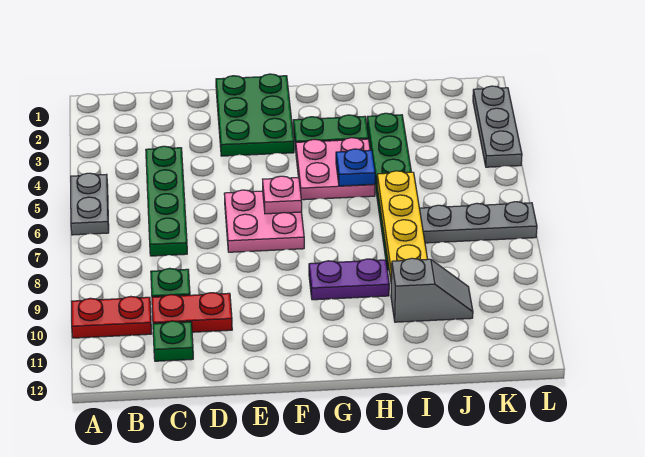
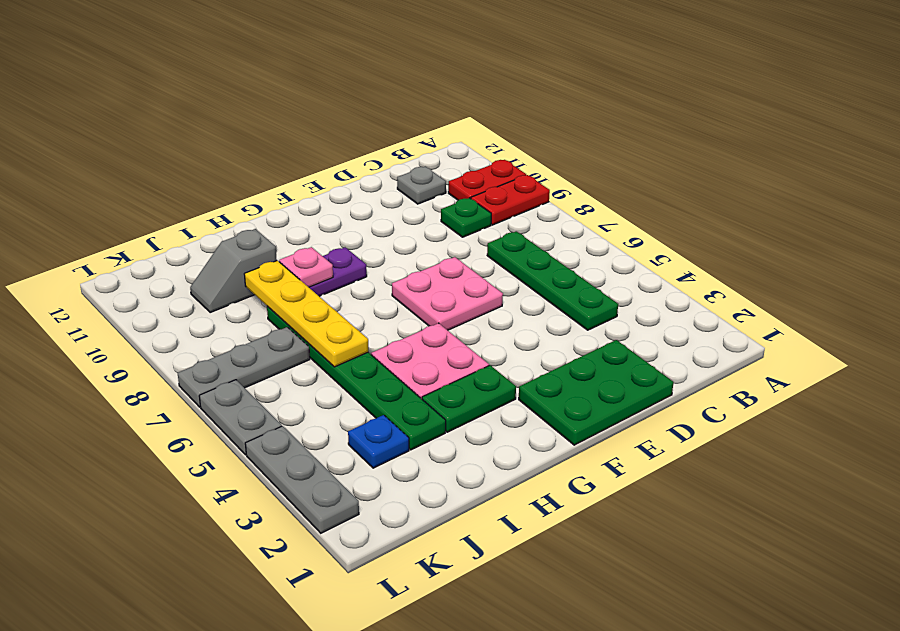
grey plate A5:A6 level 1 -> grey plate L5:L6 level 1
red plate C10:D10 level 1 -> red plate A9:B9 level 1
green plate C11 level 1 -> grey plate C11 level 1
green plate E1:F3 level 1 -> green plate D1:F2 level 1
pink plate F6 level 2 -> pink plate H9 level 2
blue plate H5 level 2 -> blue plate J3 level 1

